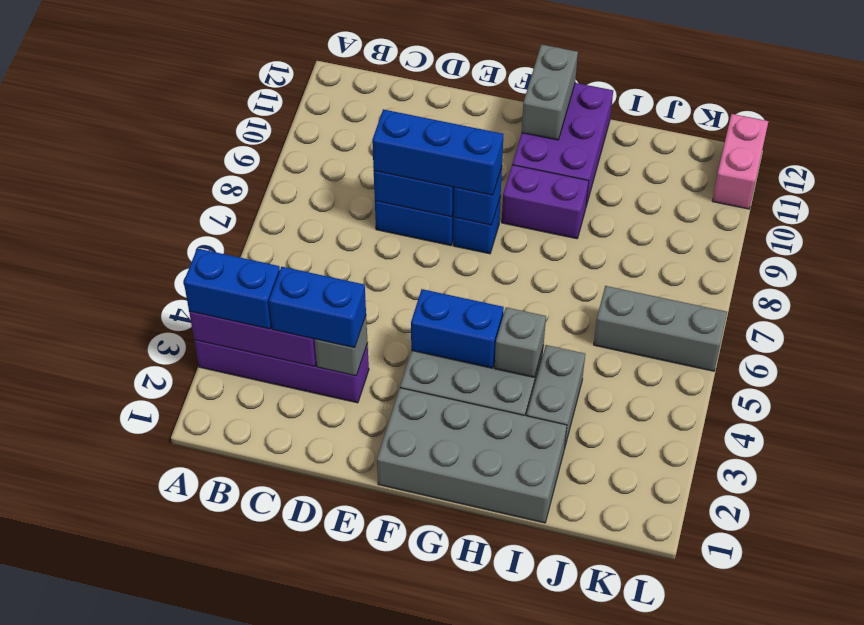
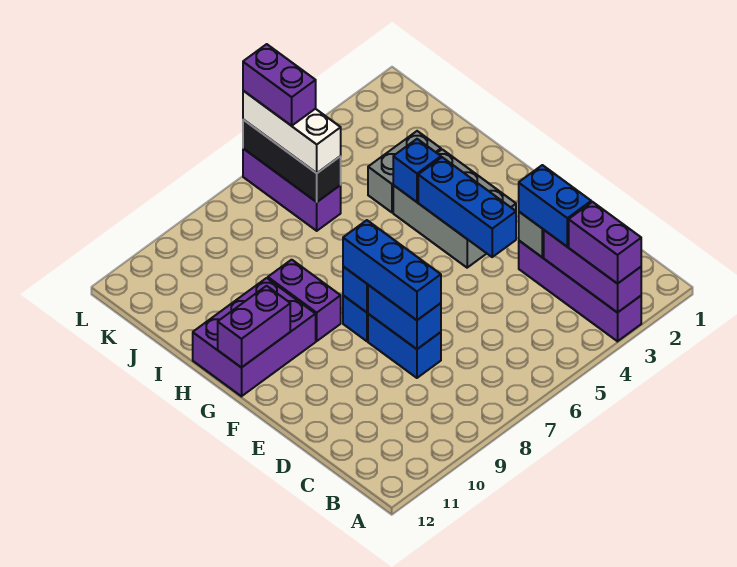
blue brick A3:B3 level 3 -> purple brick A3:B3 level 3
grey brick F1:I2 level 1 -> none
blue brick F4:G4 level 2 -> blue brick E4:G4 level 2
grey brick G11:G12 level 2 -> purple brick G11:G12 level 2
grey brick H4 level 2 -> blue brick H4 level 2
grey brick J6:L6 level 1 -> purple brick J6:L6 level 1
none -> black brick J6:L6 level 2
none -> white brick J6:L6 level 3
none -> purple brick K6:L6 level 4
pink brick L11:L12 level 1 -> none

